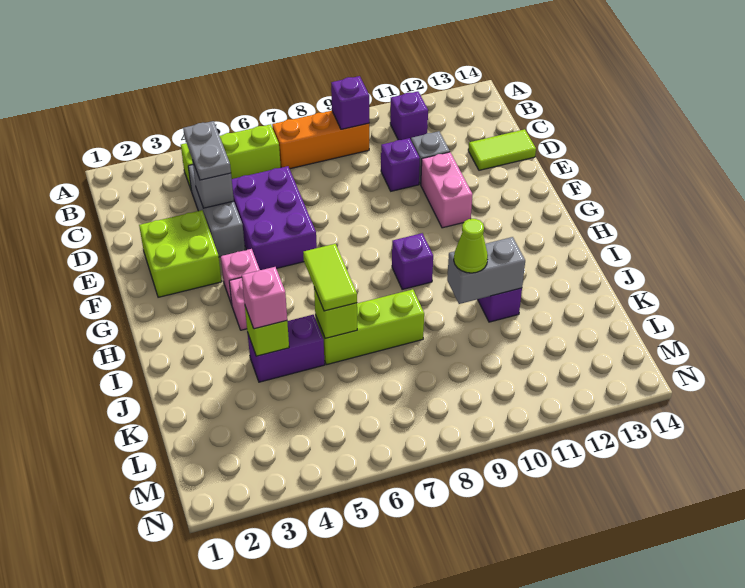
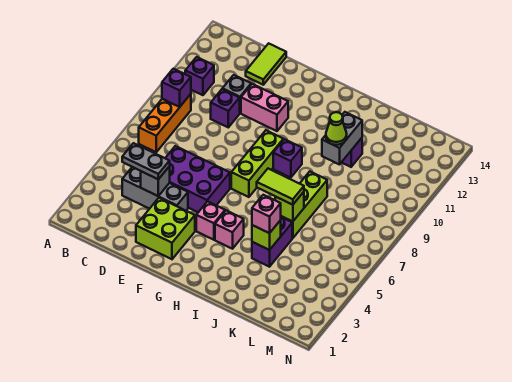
lime brick B4:B6 level 1 -> lime brick G7:G9 level 1

